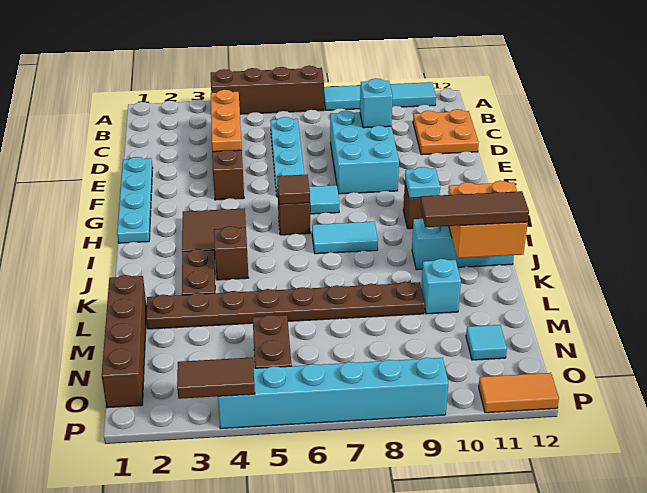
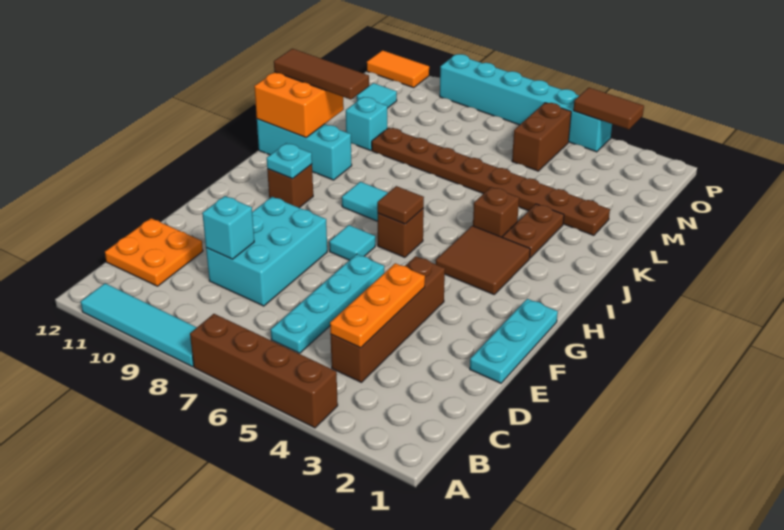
cyan plate E1:H1 level 1 -> cyan plate E1:G1 level 1
brown brick L1:O1 level 1 -> none

